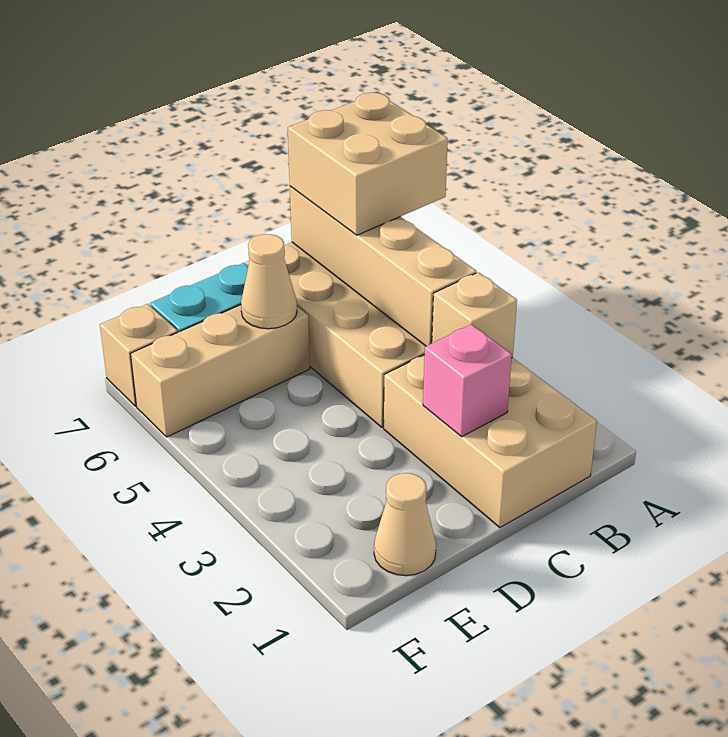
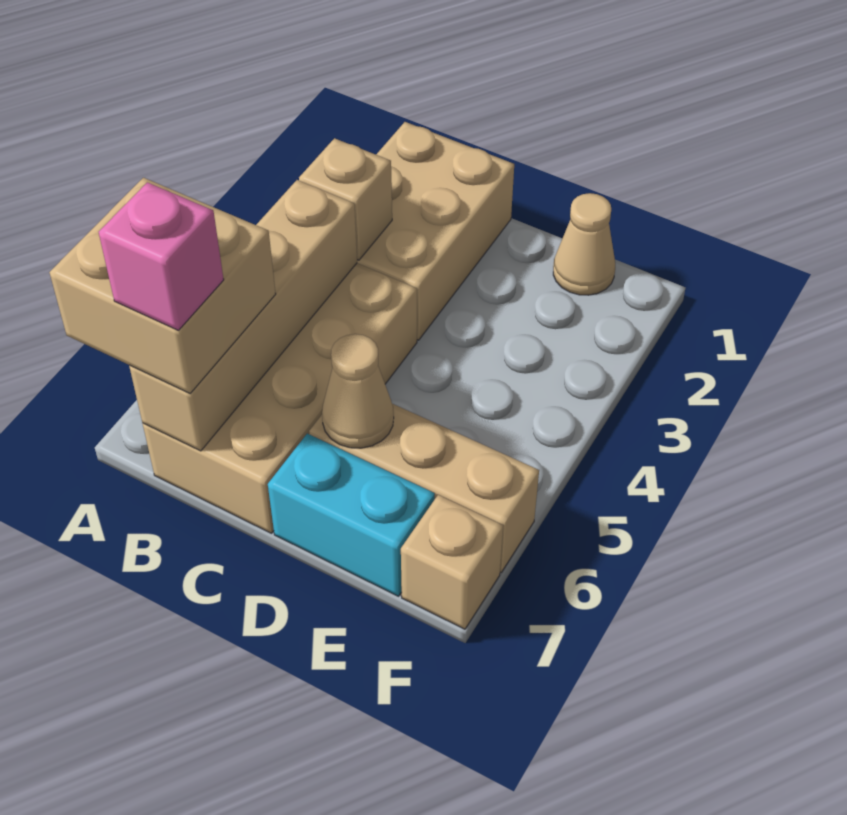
pink brick C2 level 2 -> pink brick B7 level 4

